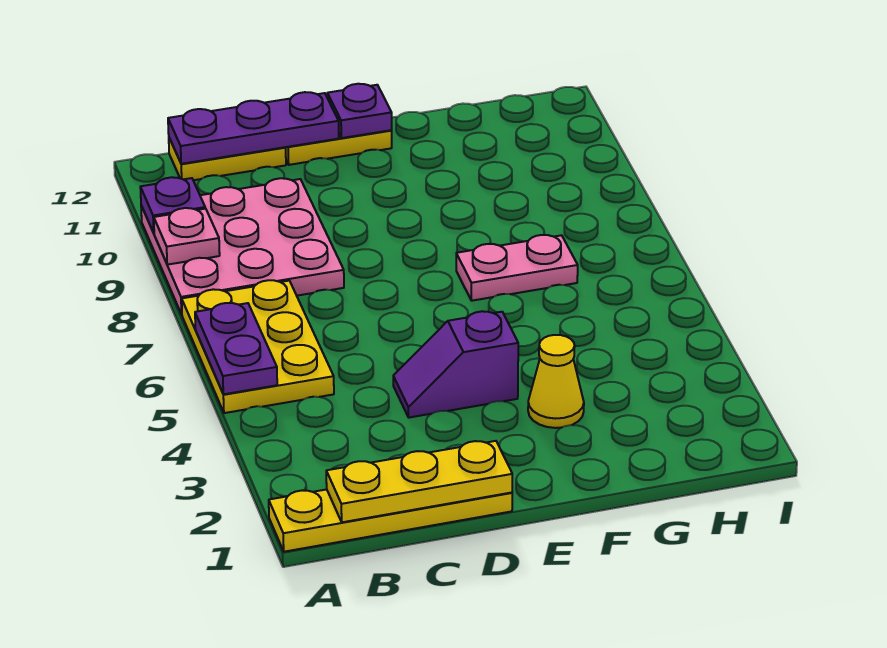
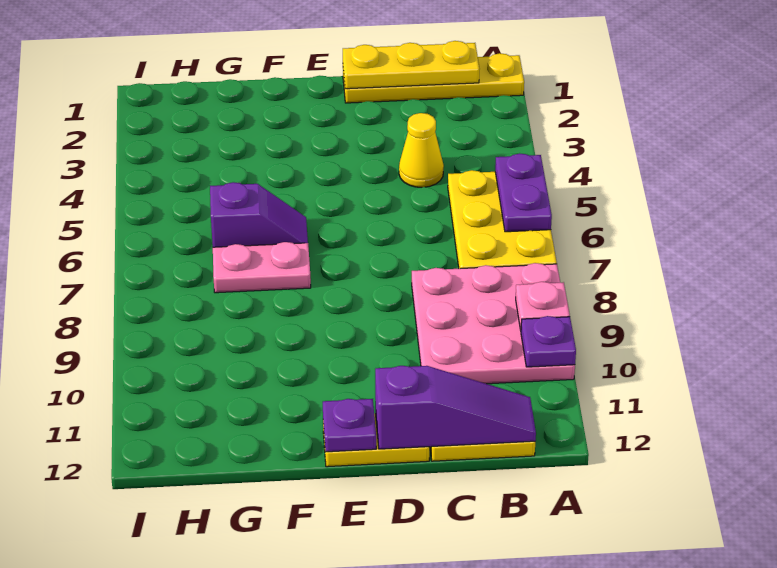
purple plate B12:D12 level 2 -> purple slope B12:D12 level 2 top D
purple slope D4:E4 level 1 top E -> purple slope F6:G6 level 1 top G
yellow cone F3 level 1 -> yellow cone C4 level 1

